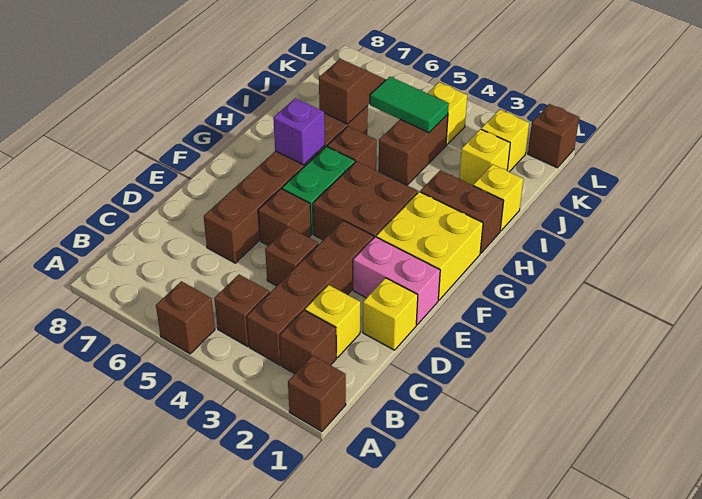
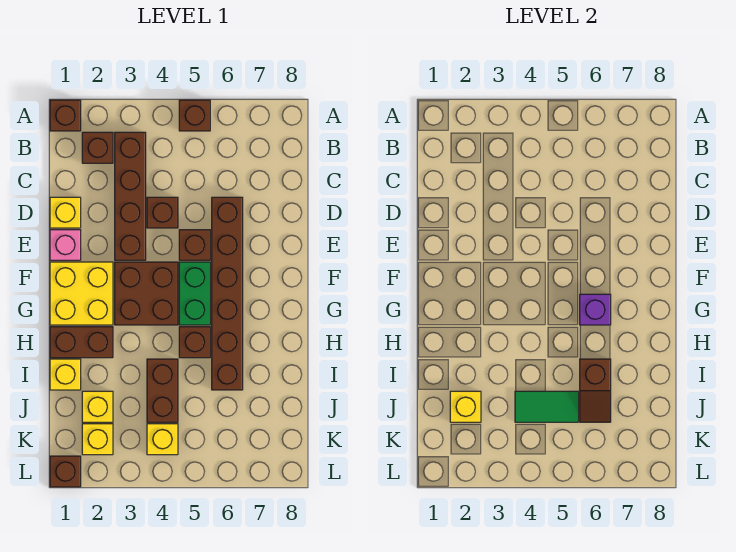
brown brick B4 level 1 -> none
yellow brick C2 level 1 -> yellow brick J2 level 2
pink brick E1:E2 level 1 -> pink brick E1 level 1

